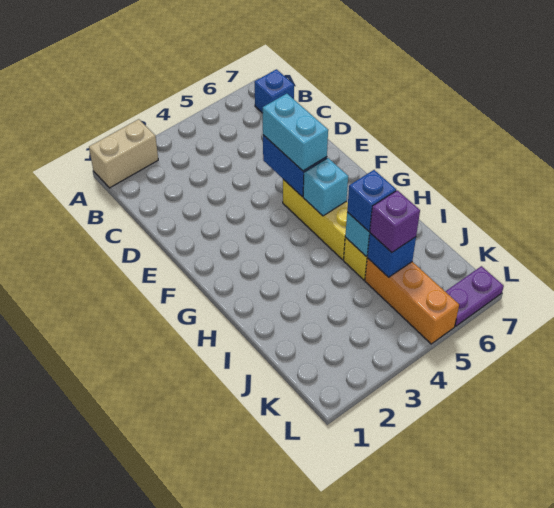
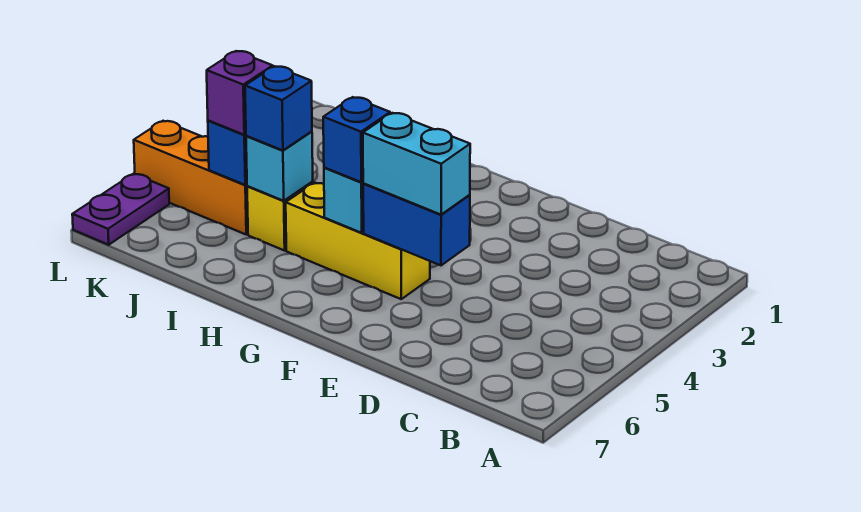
tan brick A1:A2 level 1 -> none
blue brick B7 level 1 -> blue brick G5 level 3

